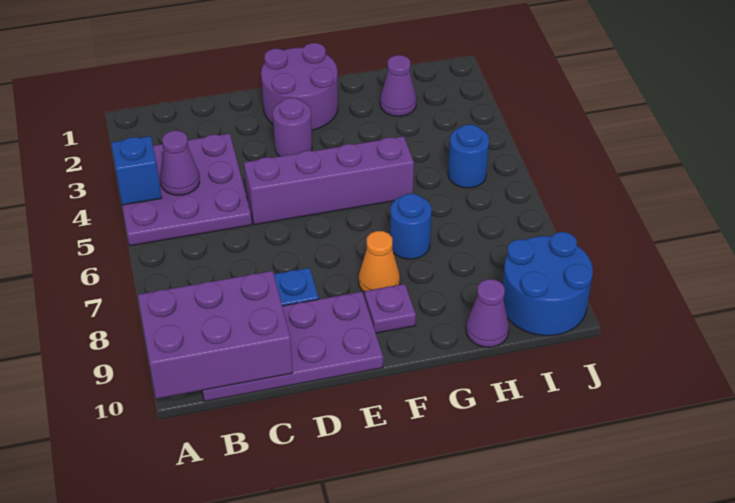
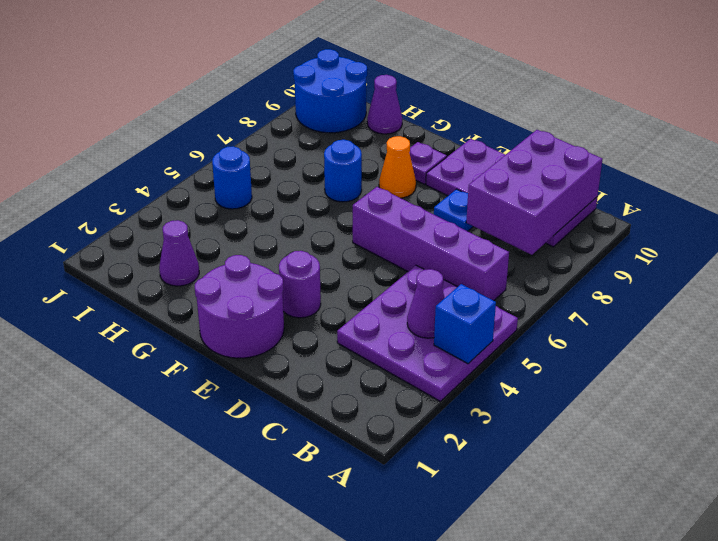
purple brick A9:C10 level 2 -> purple brick B8:C10 level 2
purple brick D5:G5 level 1 -> purple brick B6:E6 level 1

